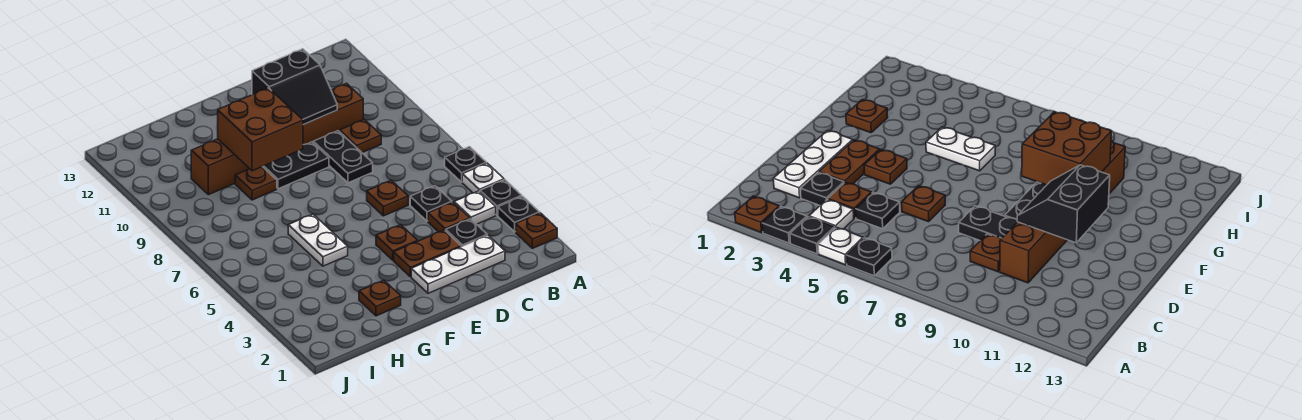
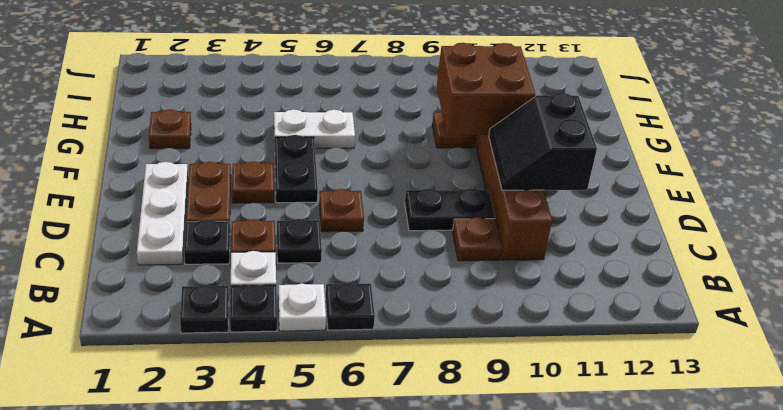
brown plate A2 level 1 -> none
black plate E9:F9 level 1 -> black plate E5:F5 level 1

